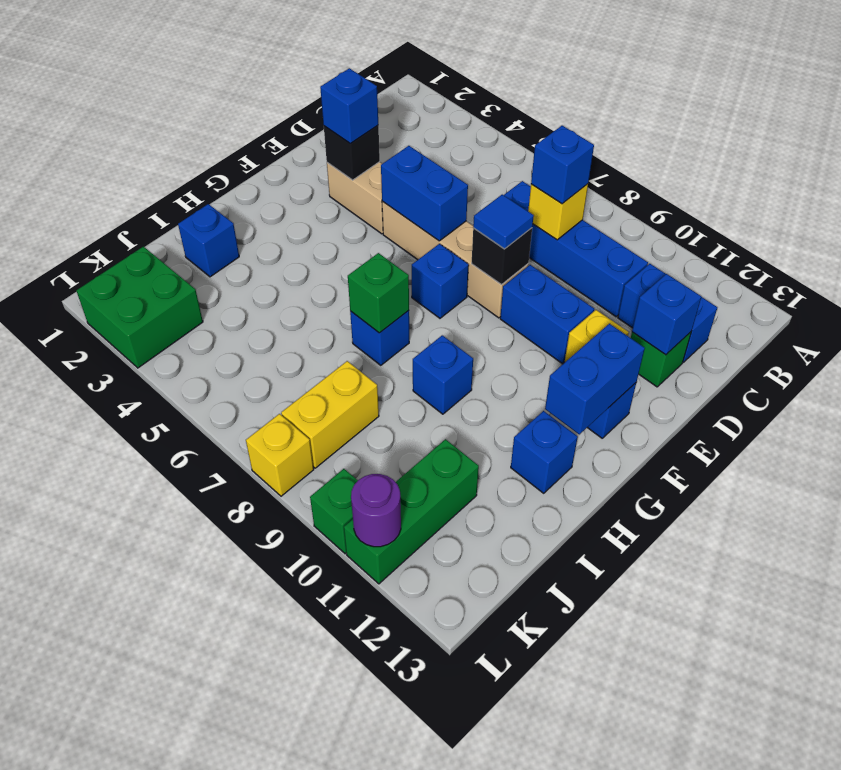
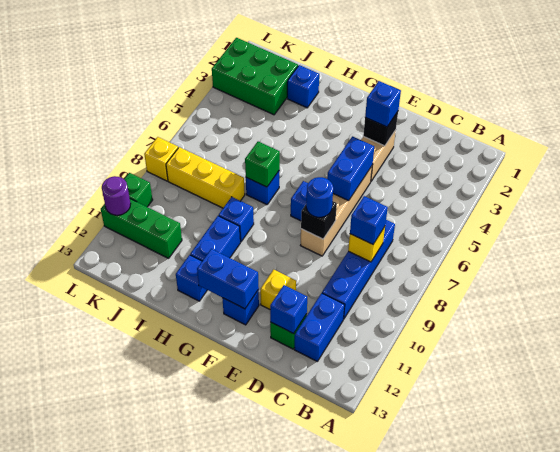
blue tile E8 level 3 -> blue round brick E8 level 3
blue brick E9:E10 level 1 -> blue brick H10:H11 level 1
yellow brick J8:K8 level 1 -> yellow brick I8:K8 level 1
green brick K2:L3 level 1 -> green brick J2:L3 level 1

